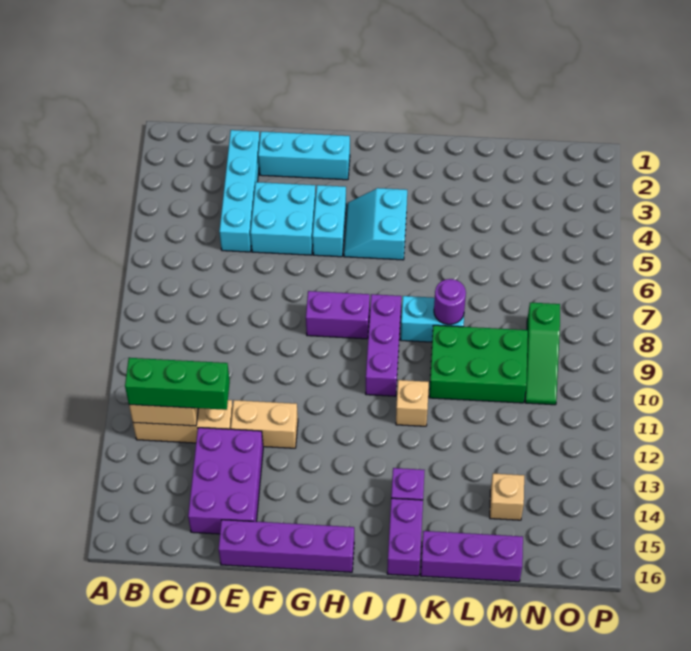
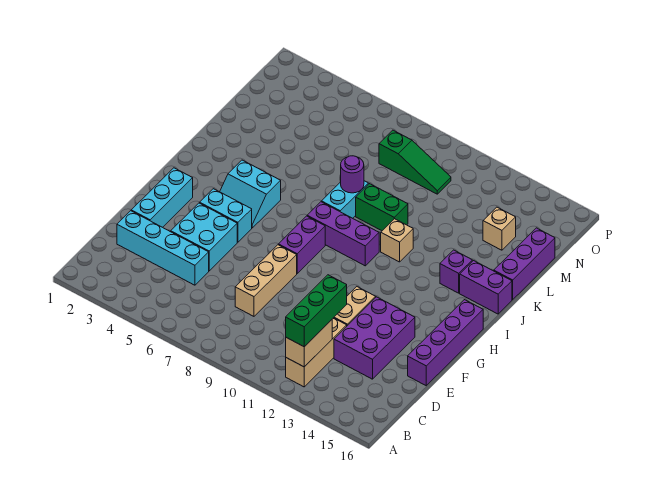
none -> tan brick D8:F8 level 1
purple brick D13:E15 level 1 -> purple brick D13:F14 level 1
green brick K9:M10 level 1 -> green brick K9:K10 level 1

